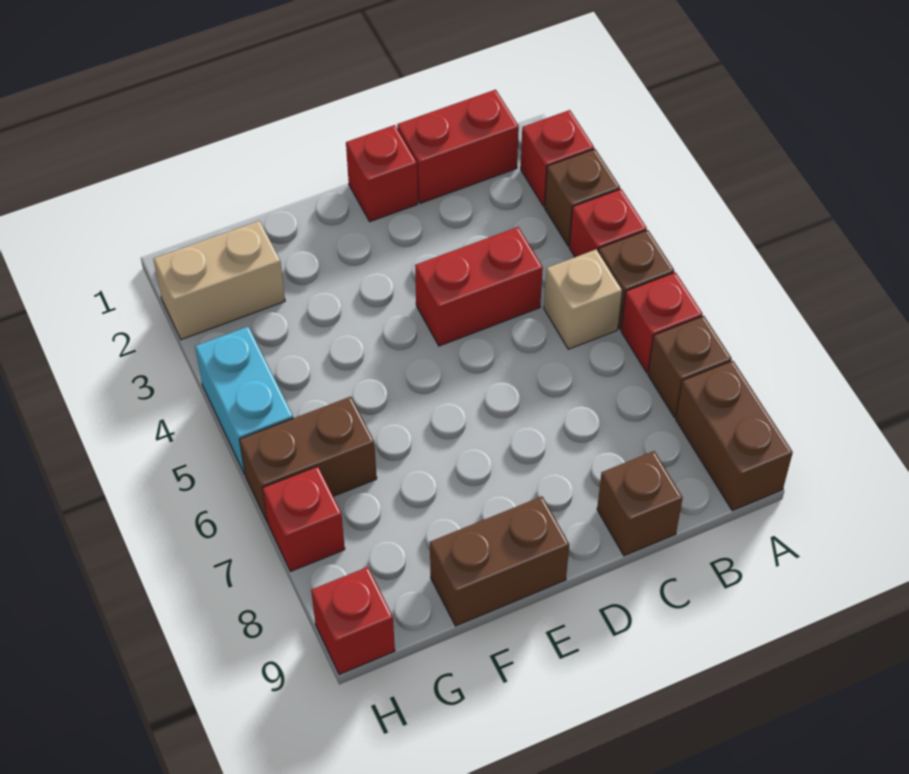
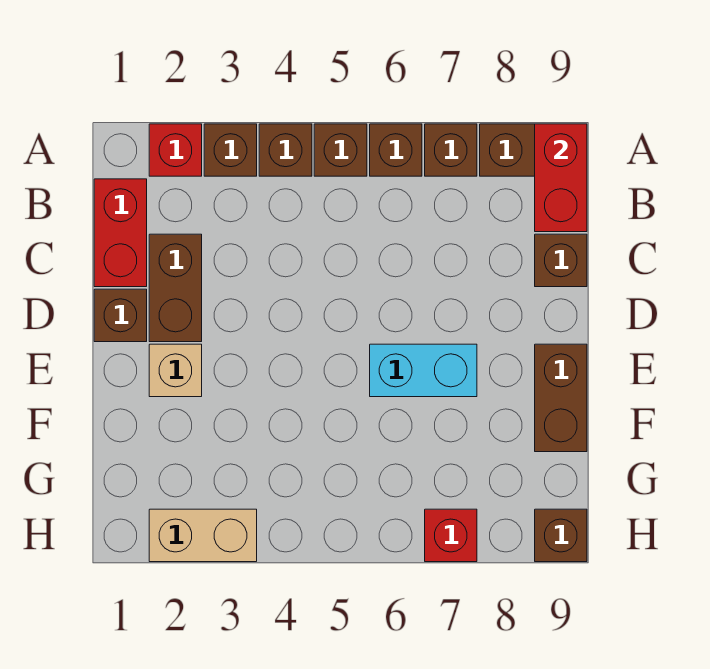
red brick A4 level 1 -> brown brick A4 level 1
red brick A6 level 1 -> brown brick A6 level 1
tan brick B5 level 1 -> tan brick E2 level 1
red brick C4:D4 level 1 -> red brick A9:B9 level 2
red brick D1 level 1 -> brown brick D1 level 1
tan brick G2:H2 level 1 -> tan brick H2:H3 level 1
brown brick G6:H6 level 1 -> brown brick C2:D2 level 1
cyan brick H4:H5 level 1 -> cyan brick E6:E7 level 1
red brick H9 level 1 -> brown brick H9 level 1

